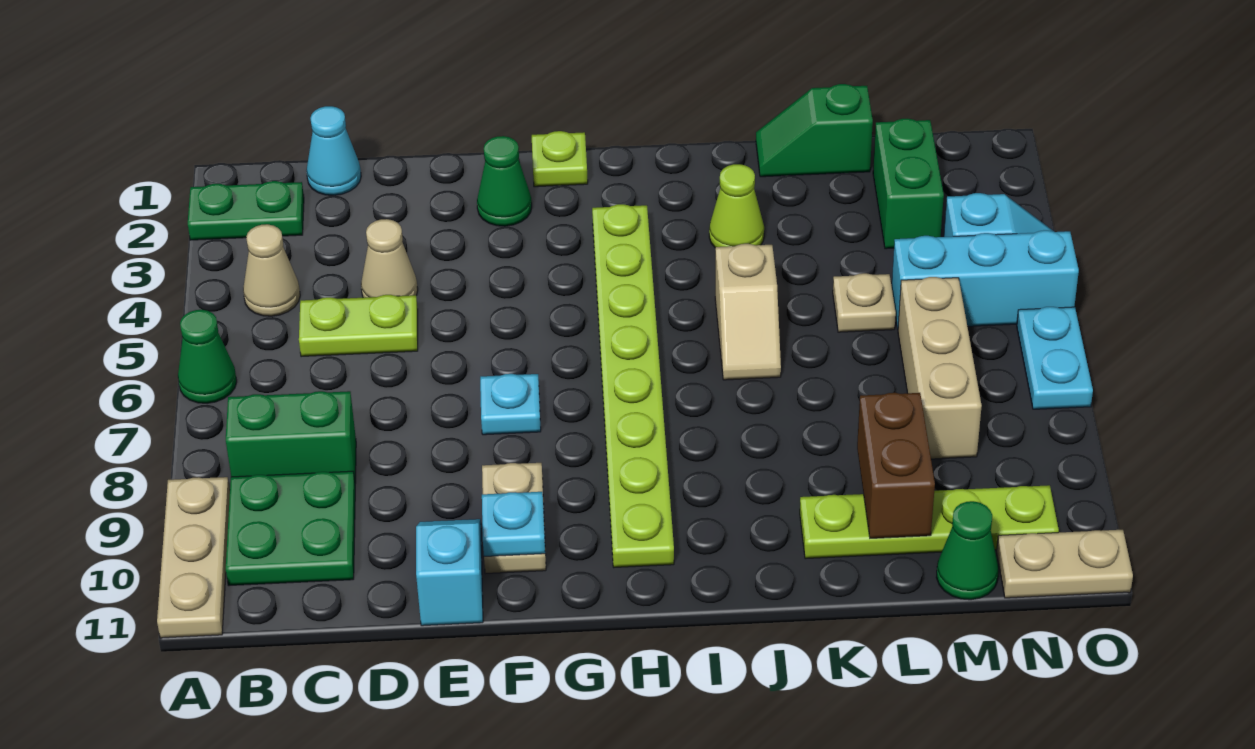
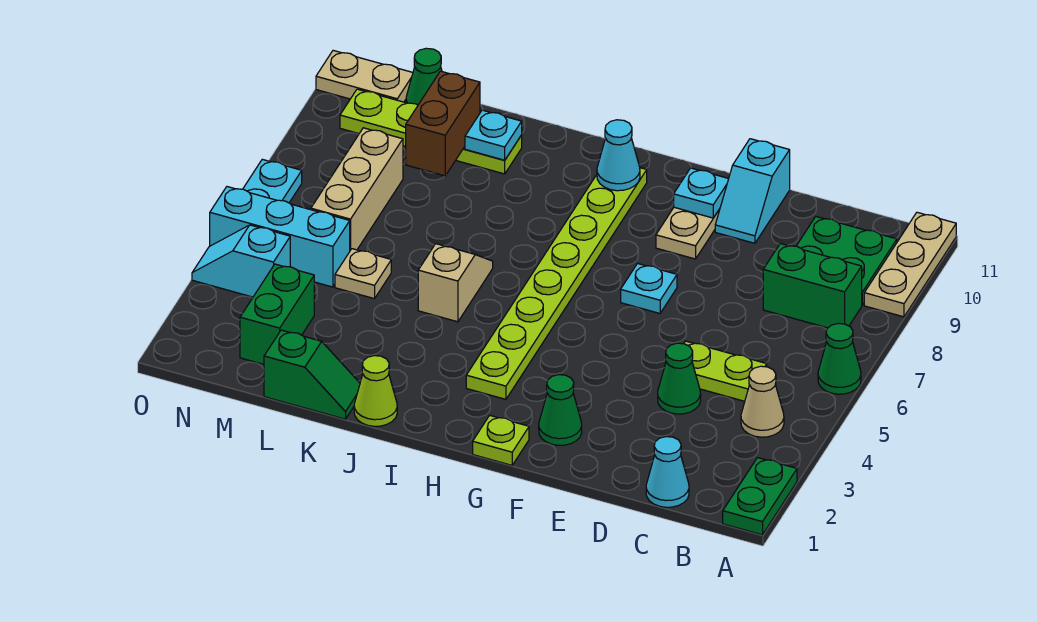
green plate A2:B2 level 1 -> green plate A1:A2 level 1
tan cone D4 level 1 -> green cone D4 level 1
none -> cyan cone H10 level 2
lime cone J3 level 1 -> lime cone J1 level 1
none -> cyan plate K10 level 2

